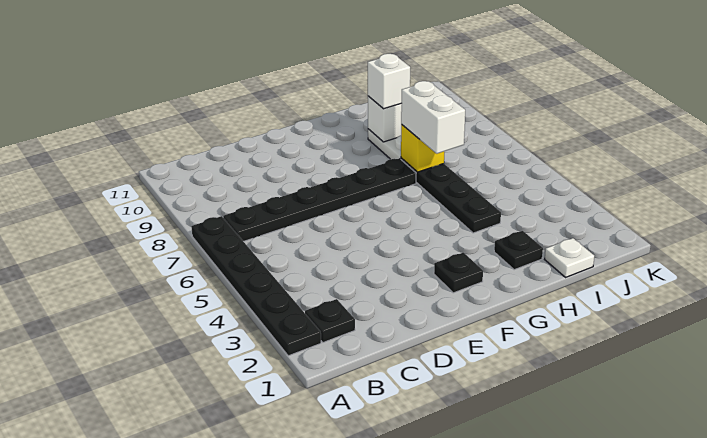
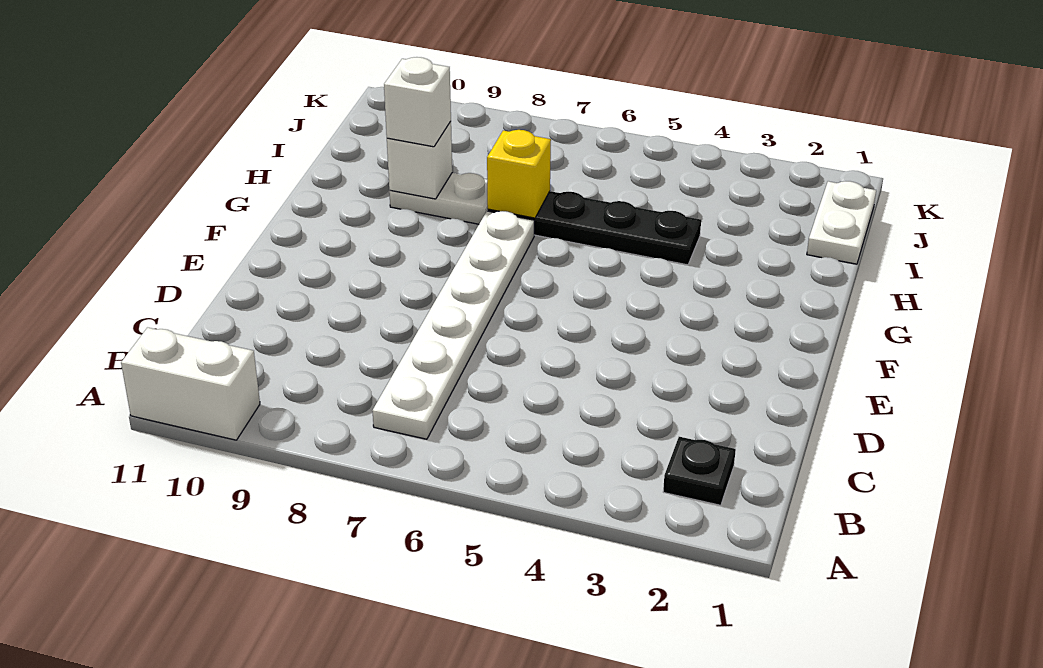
black plate A2:A7 level 1 -> none
black plate B7:G7 level 1 -> white plate B7:G7 level 1
black plate F2 level 1 -> none
black plate H2 level 1 -> none
white brick H6:H7 level 3 -> white brick A10:A11 level 1
white plate I1 level 1 -> white plate I1:J1 level 1

